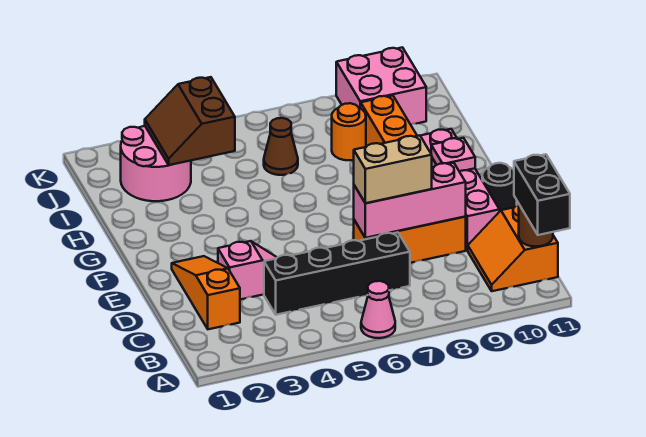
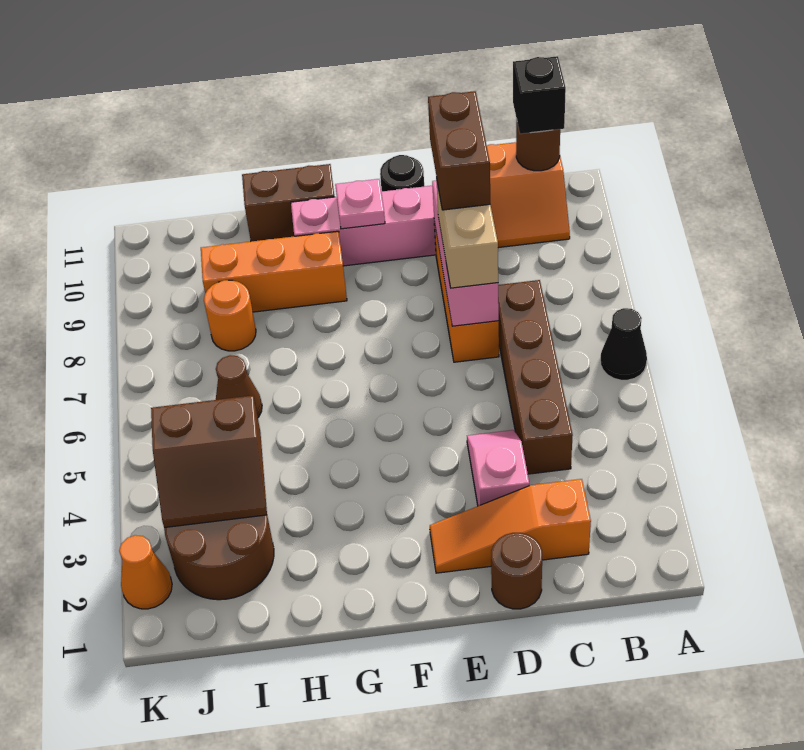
pink cone A6 level 1 -> black cone A6 level 1
black brick A11:B11 level 3 -> black brick B11 level 3
black brick C4:C7 level 1 -> brown brick C4:C7 level 1
none -> brown round brick D1 level 1
none -> brown brick D8:D9 level 4
none -> brown brick G11:H11 level 1
pink round brick I2:J3 level 1 -> brown round brick I2:J3 level 1
pink brick J9:K10 level 1 -> none
none -> orange cone K2 level 1

